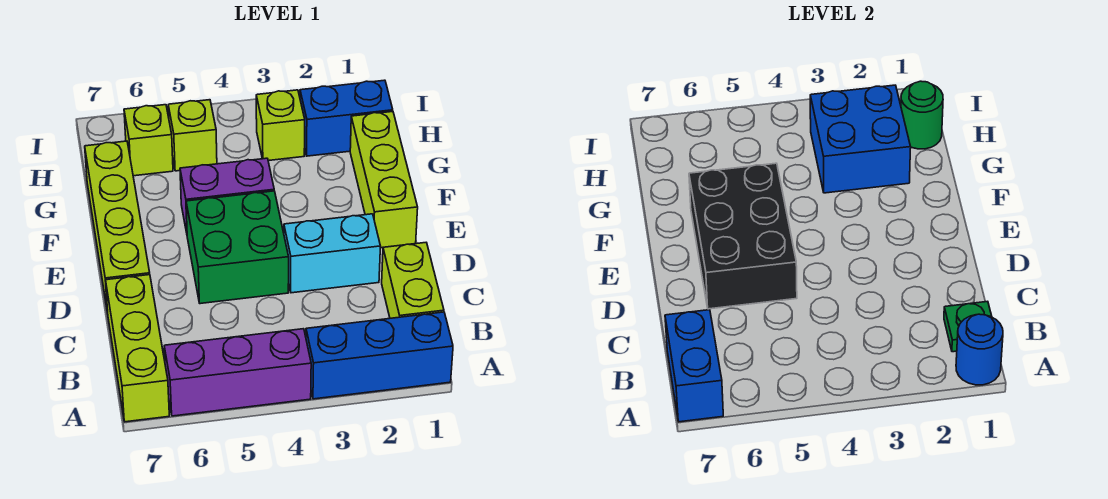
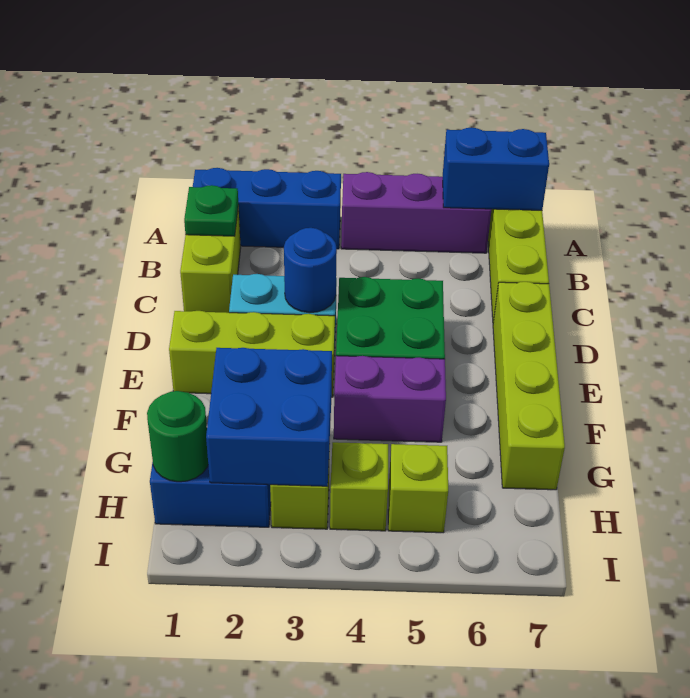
blue round brick A1 level 2 -> blue round brick D3 level 2
blue brick A7:B7 level 2 -> blue brick A6:A7 level 2
black brick D5:F6 level 2 -> none
lime brick E1:G1 level 1 -> lime brick E1:E3 level 1
lime brick H6 level 1 -> lime brick H4 level 1

